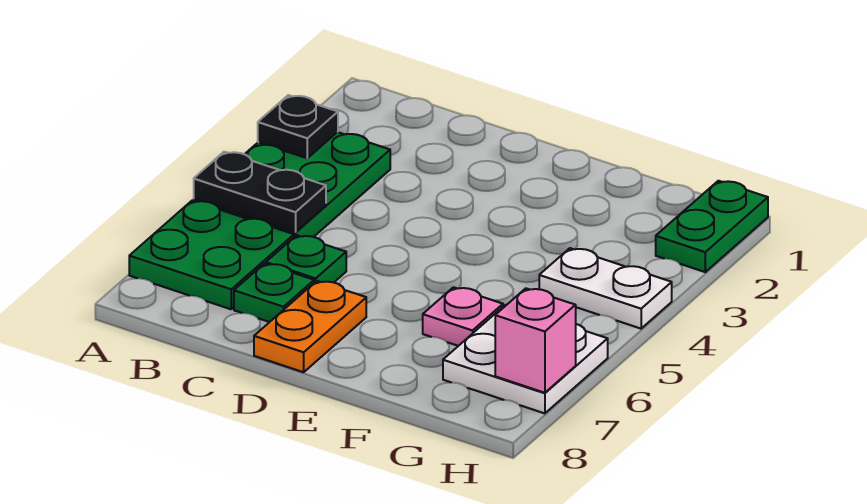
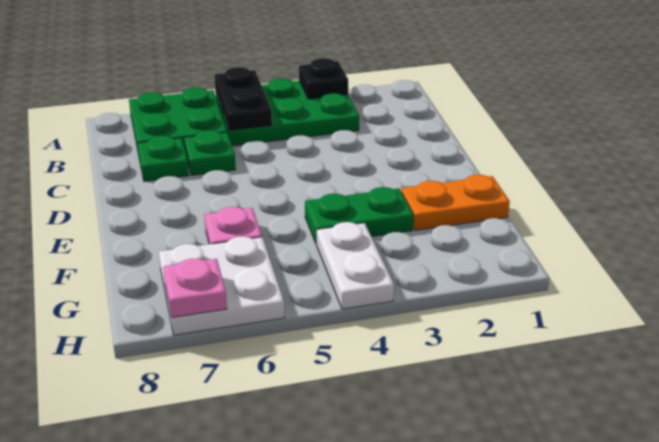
orange plate D7:D8 level 1 -> orange plate F1:F2 level 1
green plate H1:H2 level 1 -> green plate F3:F4 level 1
pink brick H7 level 2 -> pink plate H7 level 2

